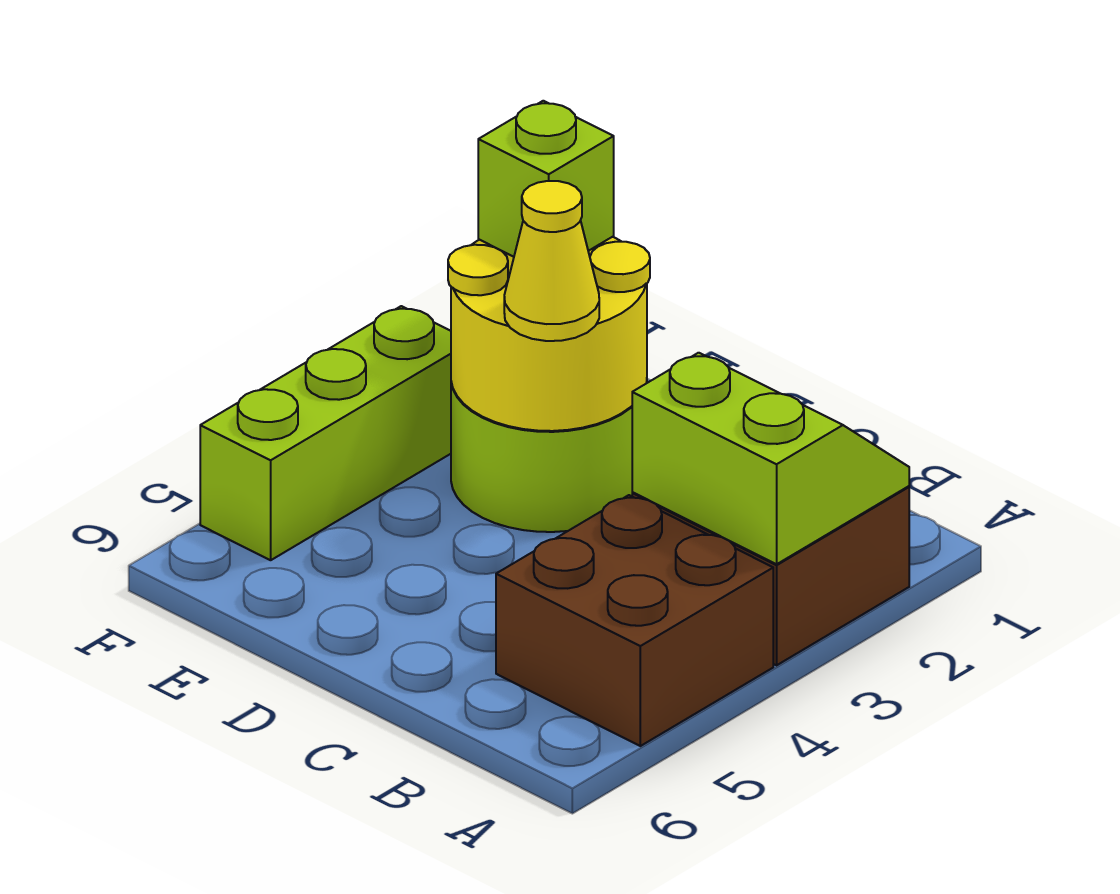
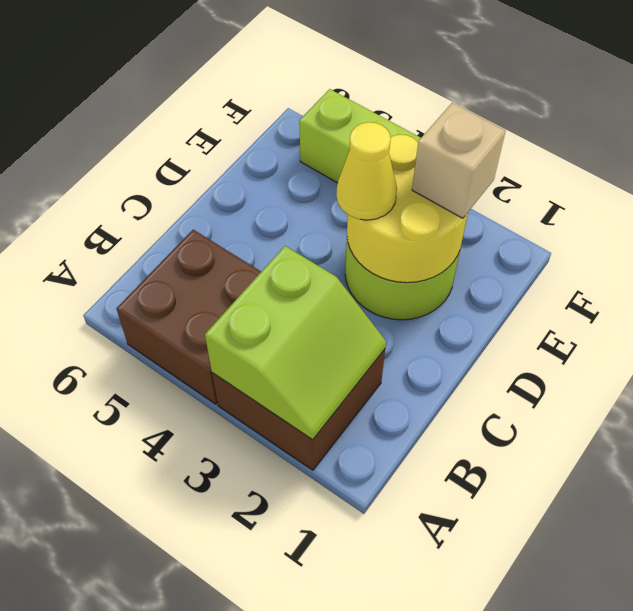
lime brick E2 level 3 -> tan brick E2 level 3

